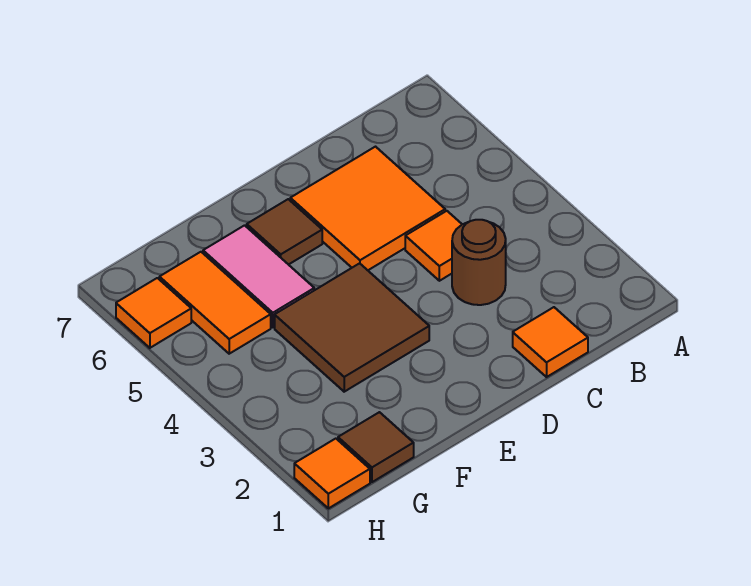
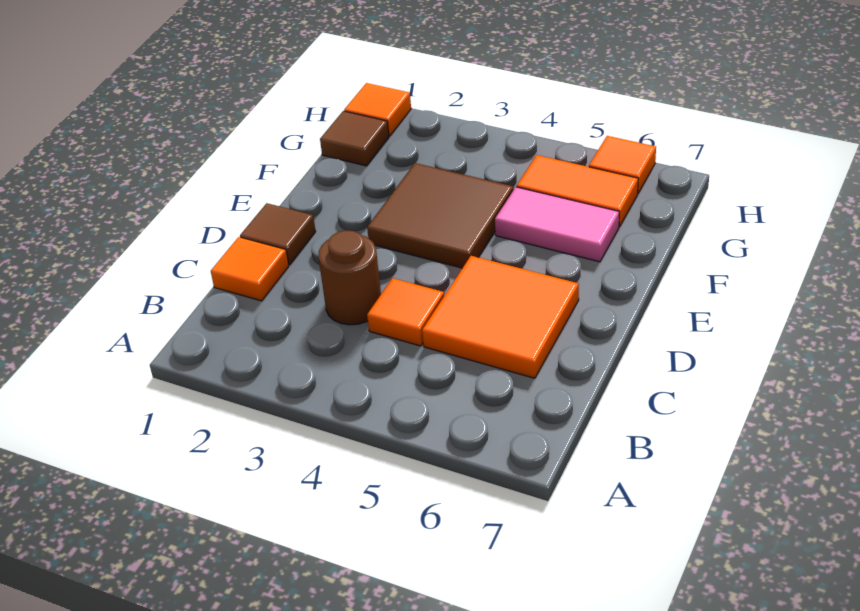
brown tile E6 level 1 -> brown tile D1 level 1

